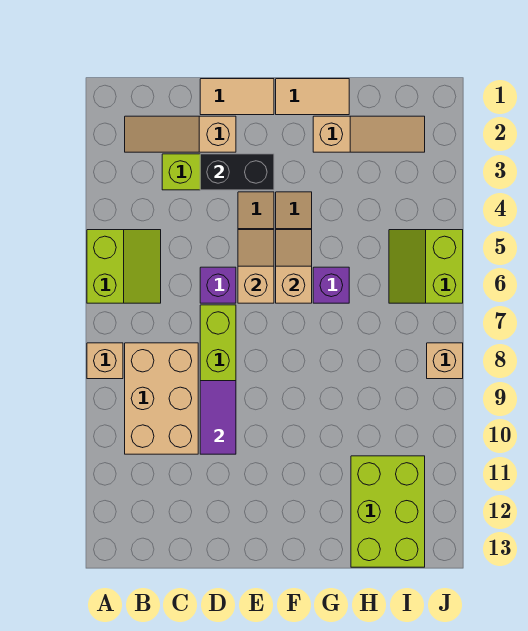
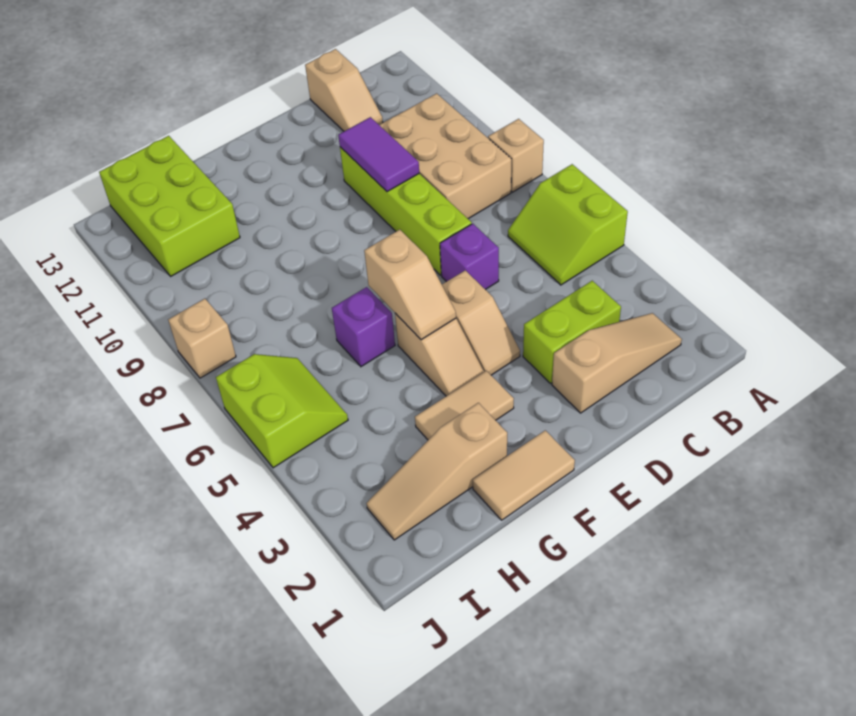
tan tile D1:E1 level 1 -> tan tile F3:G3 level 1
black brick D3:E3 level 2 -> none
tan slope E5:E6 level 2 top 6 -> tan slope C12:C13 level 1 top 13

